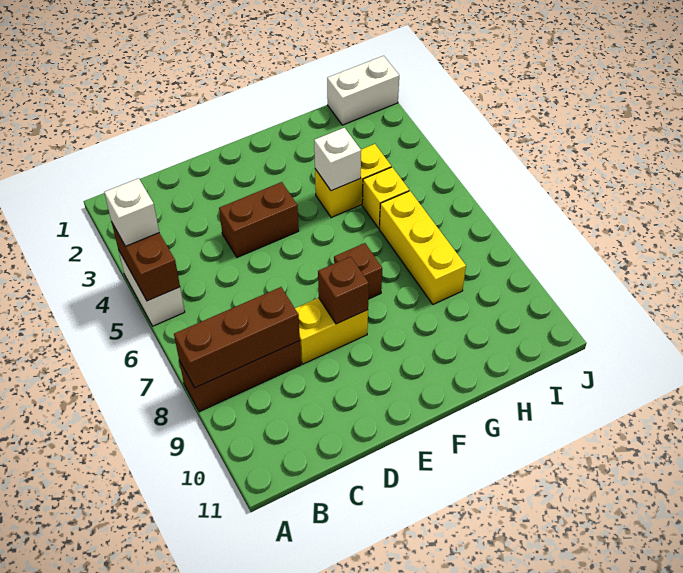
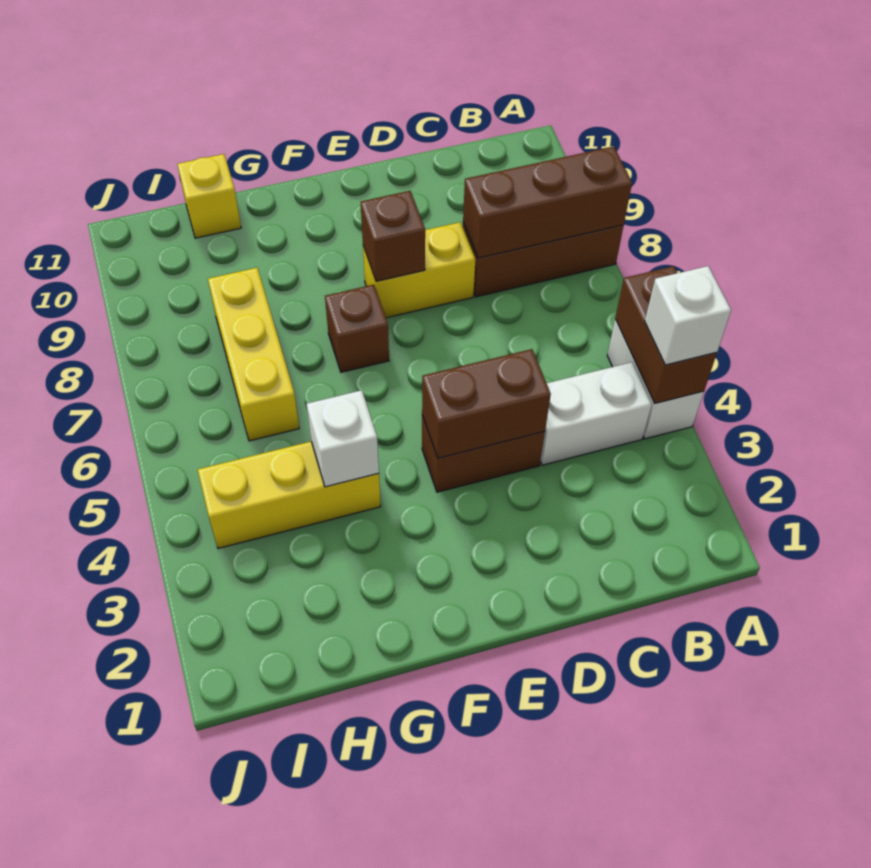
none -> brown brick D4:E4 level 2
yellow brick G4:H4 level 1 -> yellow brick G4:I4 level 1
yellow brick H5 level 1 -> yellow brick H11 level 1
white brick I1:J1 level 1 -> white brick B4:C4 level 1

